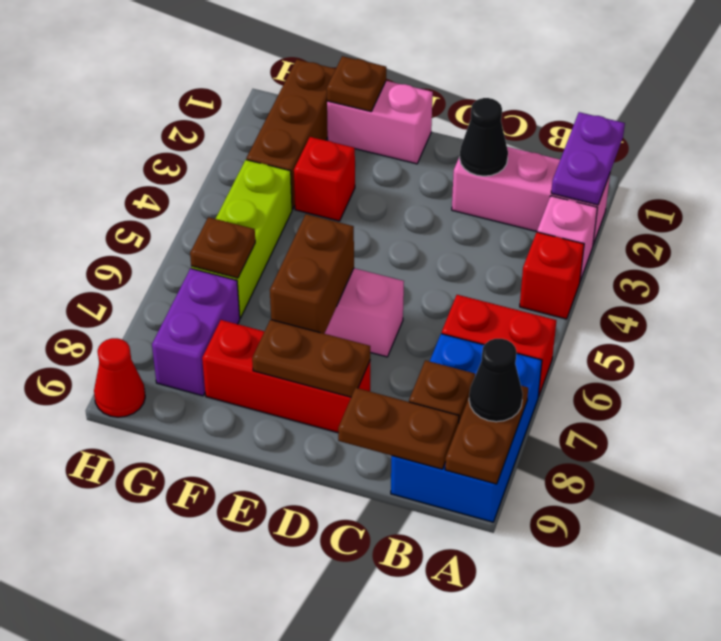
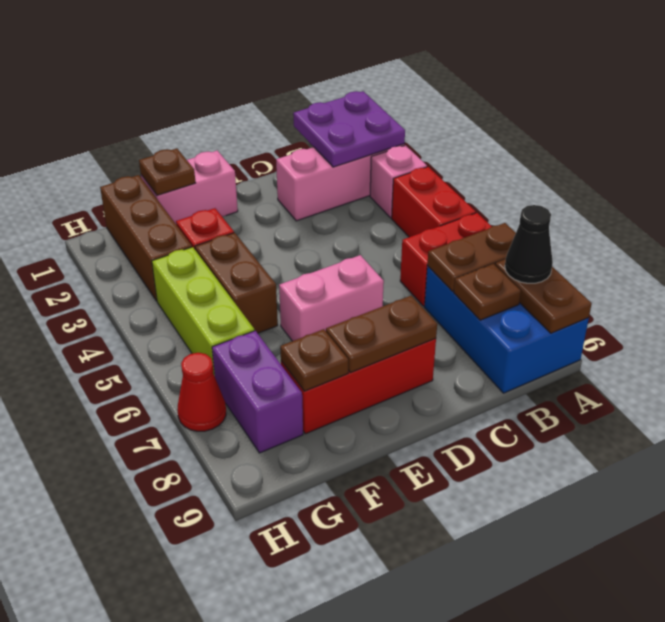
purple plate A1:A2 level 2 -> purple plate A1:B2 level 2
red brick A4 level 1 -> red brick A4:A5 level 1
brown plate B9:C9 level 2 -> brown plate A7:B7 level 2
black cone C2 level 2 -> none
brown brick E6:E7 level 2 -> brown brick F4:F5 level 1
brown plate G6 level 2 -> brown plate F8 level 2
red cone H9 level 1 -> red cone H7 level 1

